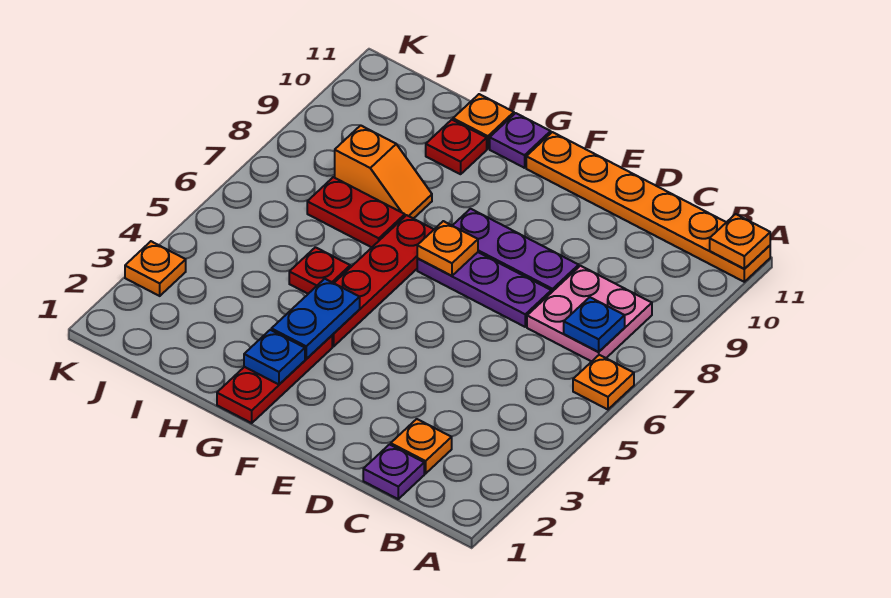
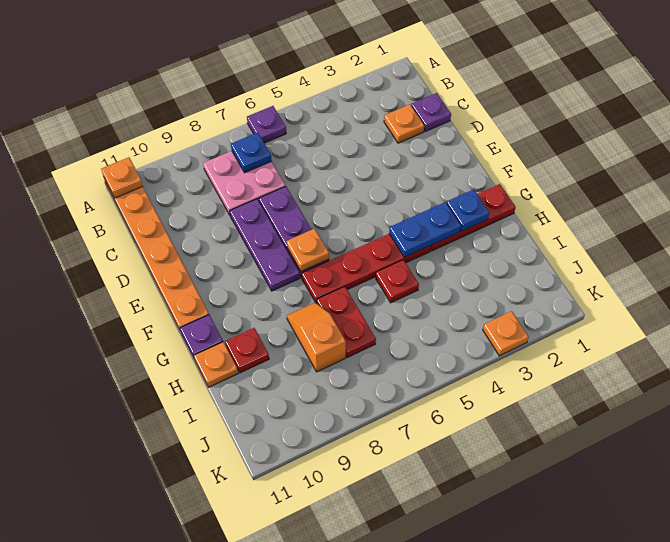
orange plate A6 level 1 -> purple plate A6 level 1

